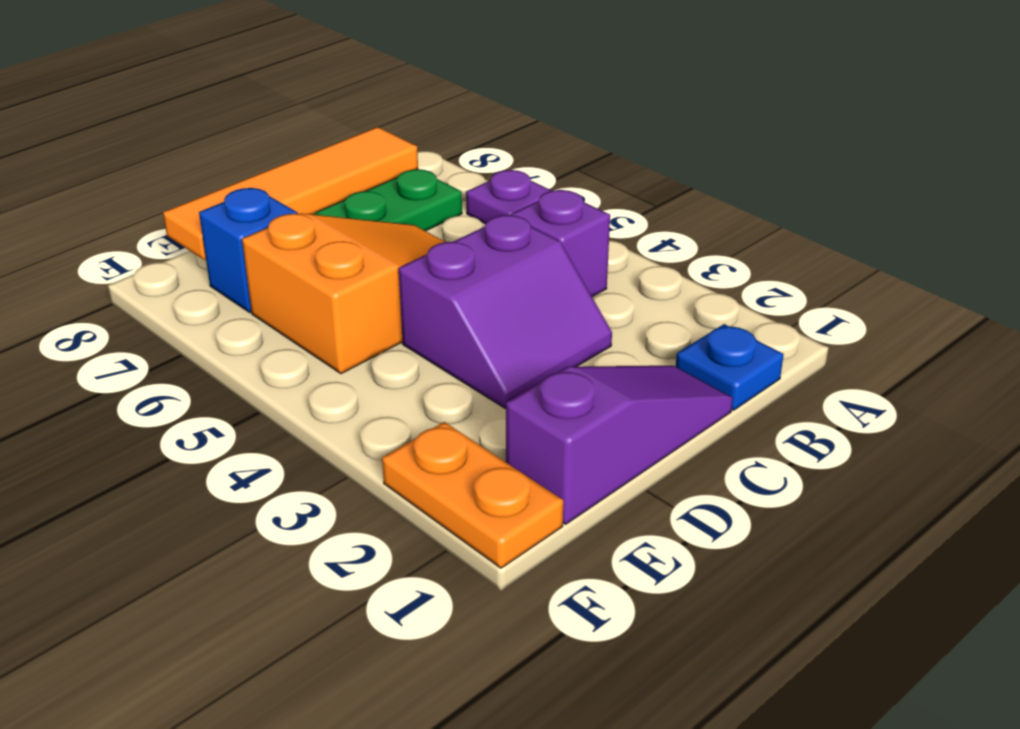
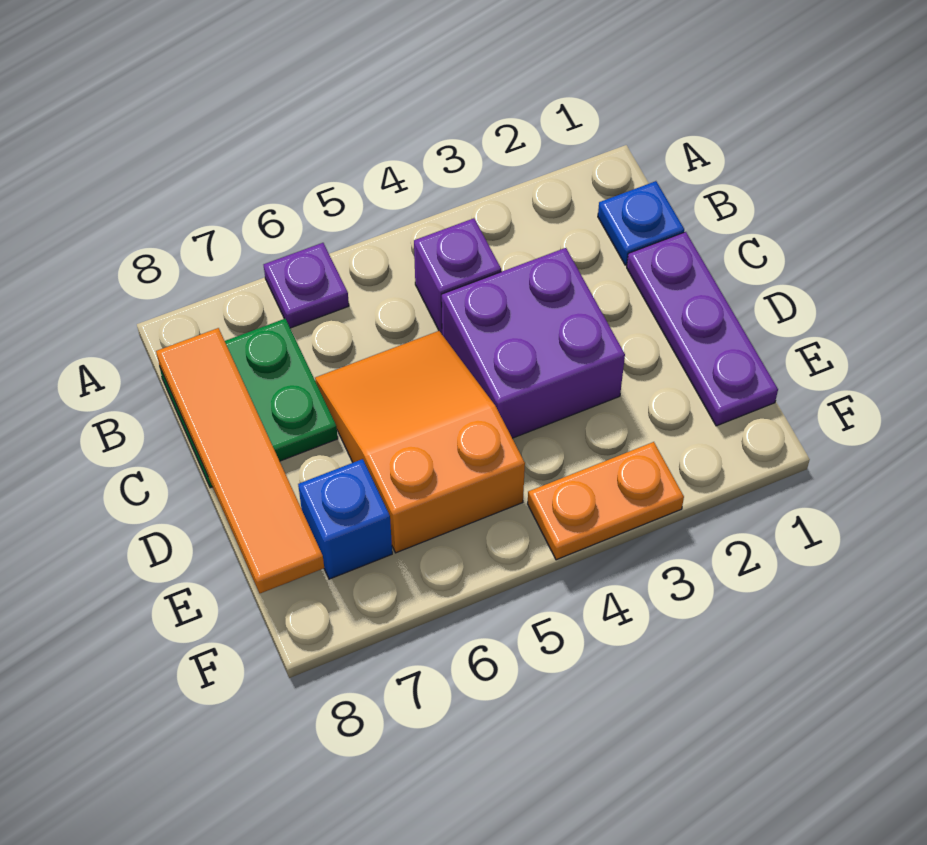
purple slope C1:E1 level 1 top E -> purple plate C1:E1 level 1
purple slope C3:D4 level 1 top 4 -> purple brick C3:D4 level 1
orange plate F1:F2 level 1 -> orange plate F3:F4 level 1

